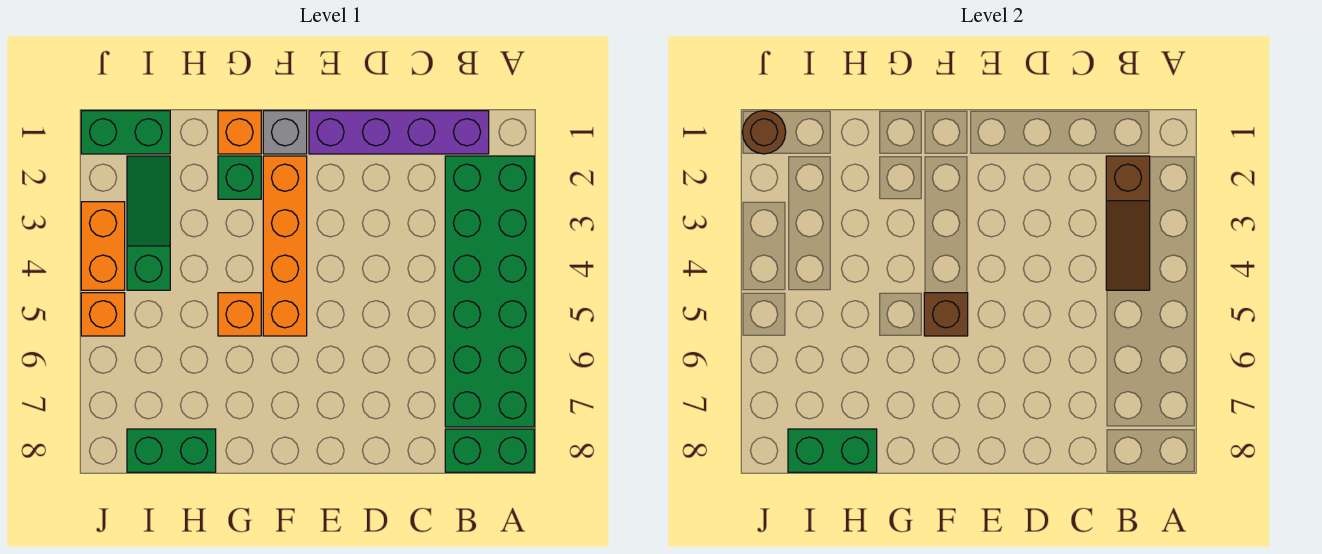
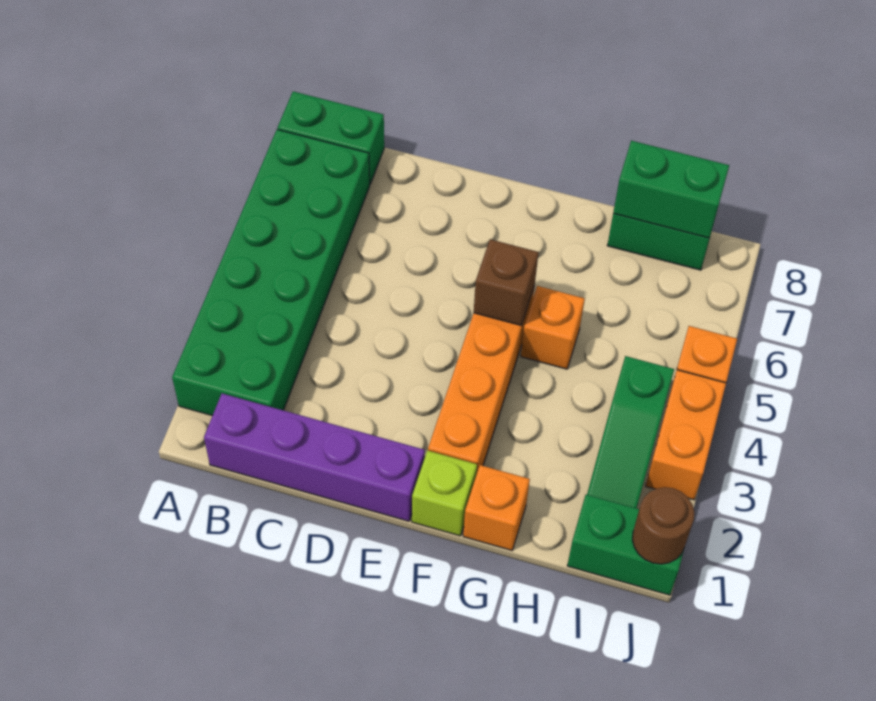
brown slope B2:B4 level 2 top 2 -> none
grey brick F1 level 1 -> lime brick F1 level 1
green brick G2 level 1 -> none

